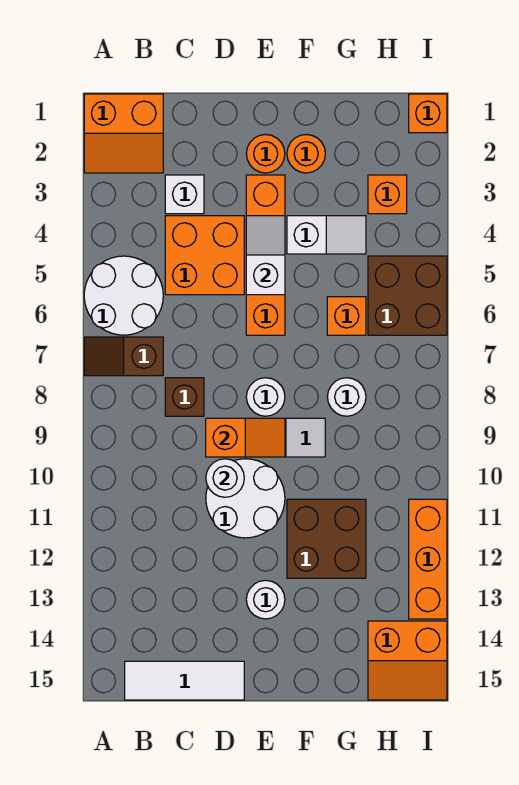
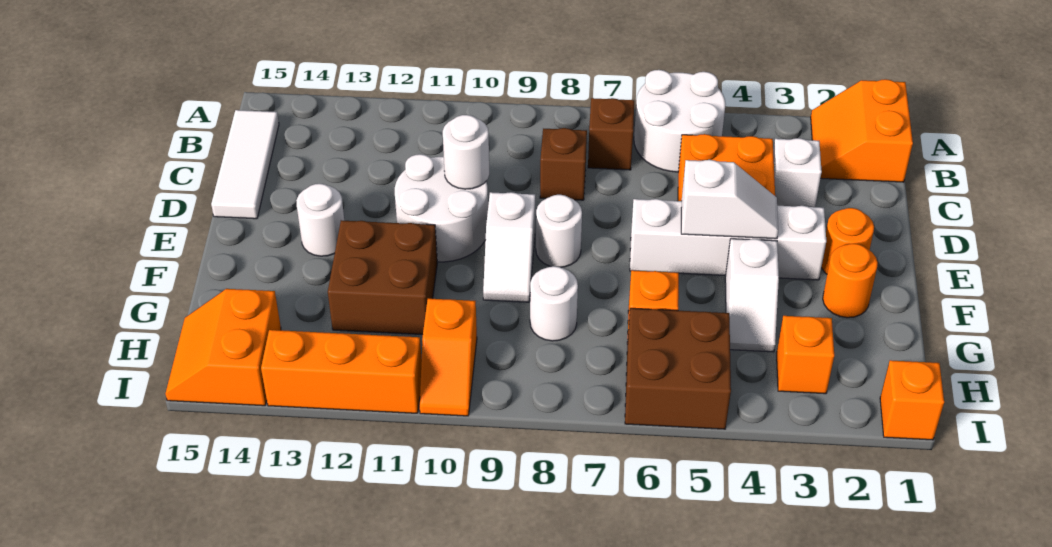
orange slope D9:E9 level 2 top D -> orange slope H10:I10 level 1 top H
orange brick E3:E6 level 1 -> white brick E3:E6 level 1

